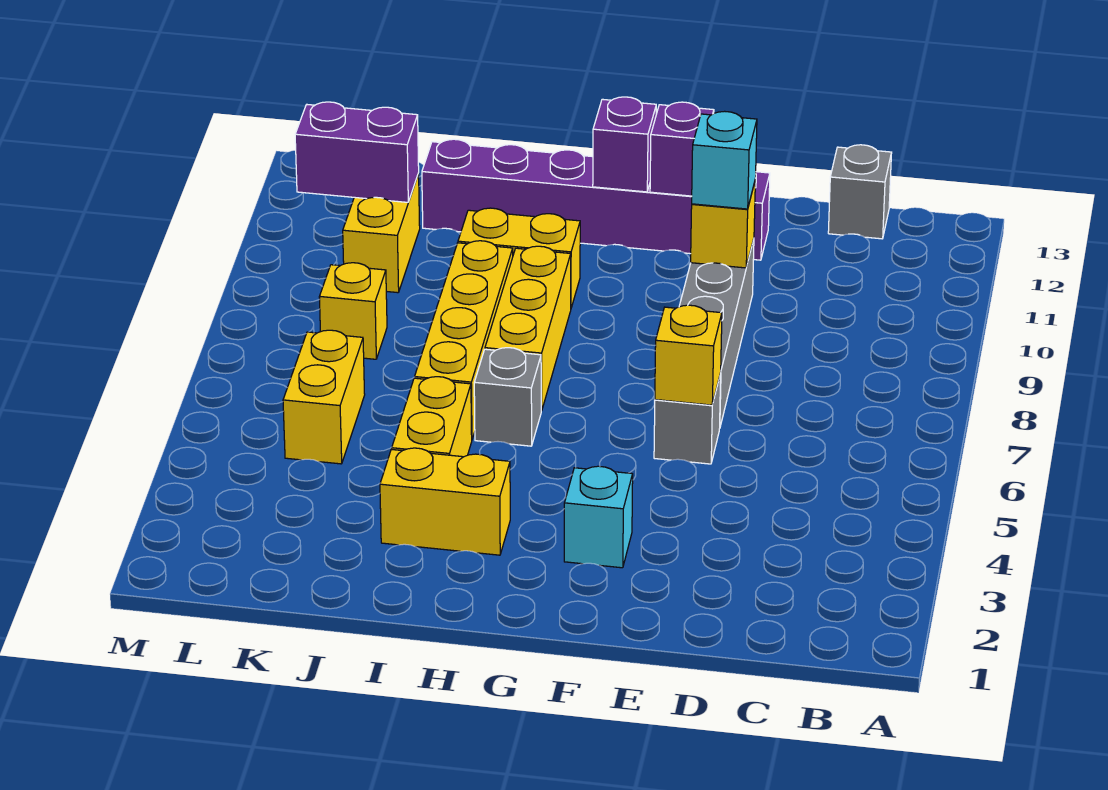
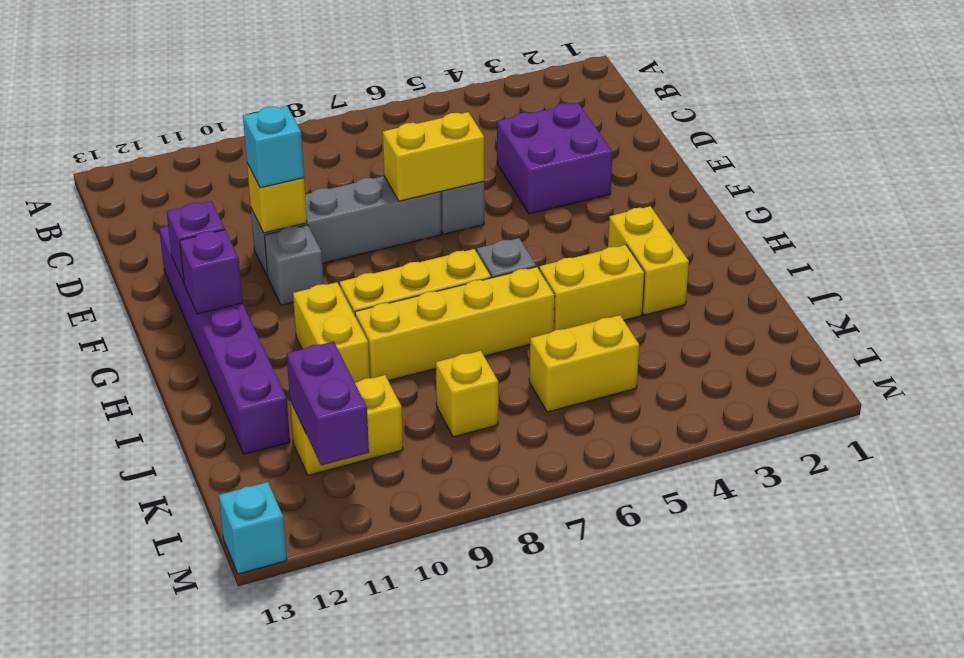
grey brick C13 level 1 -> grey brick F10 level 1
none -> purple brick D3:E4 level 1
yellow brick E6 level 2 -> yellow brick E6:E7 level 2
cyan brick F3 level 1 -> cyan brick M13 level 1

